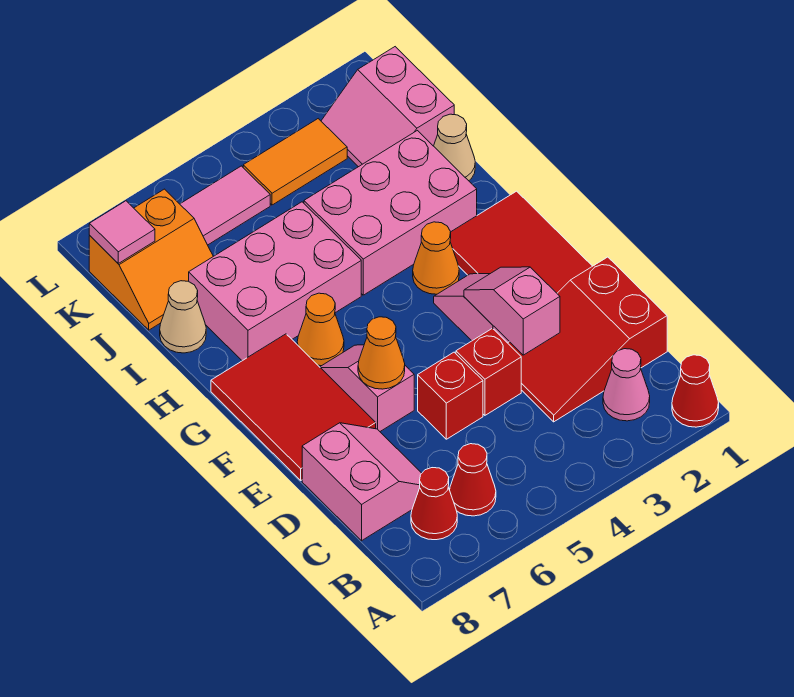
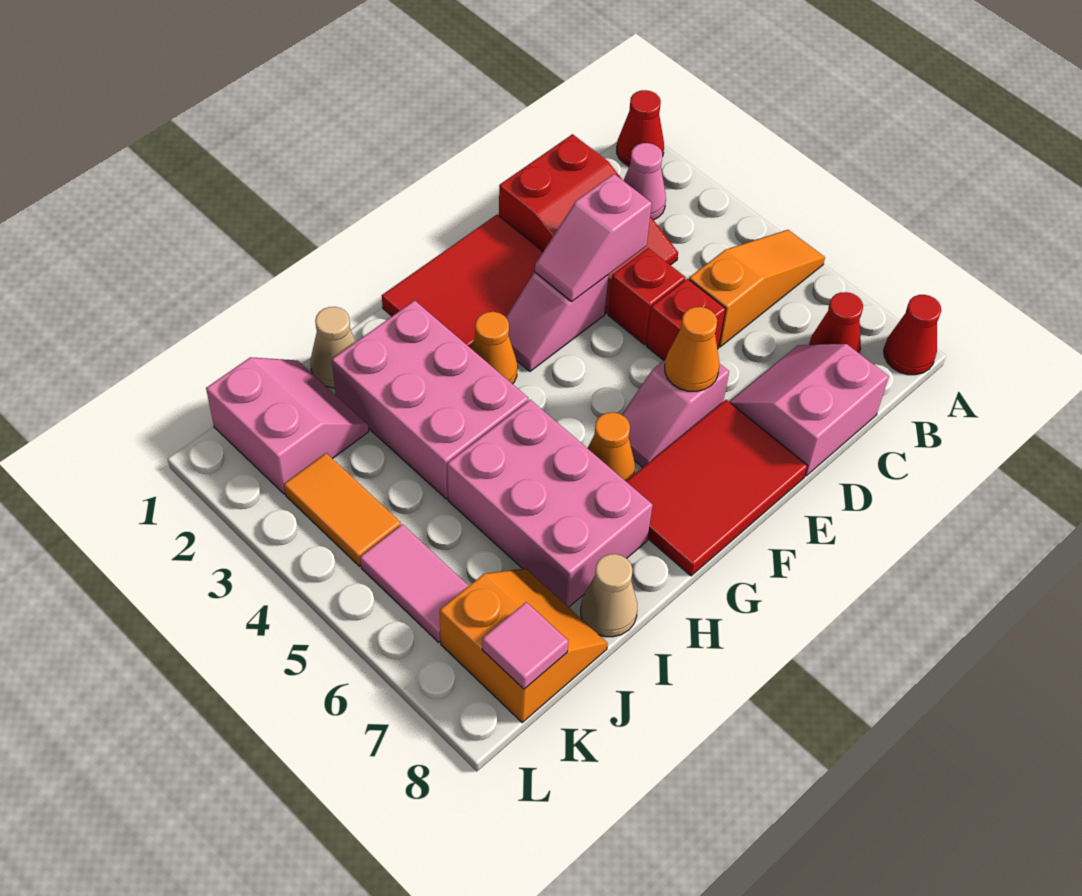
none -> orange slope A5:C5 level 1 top C
red cone B6 level 1 -> red cone A8 level 1
pink slope J1:K2 level 1 top 1 -> pink slope J1:K2 level 1 top K

